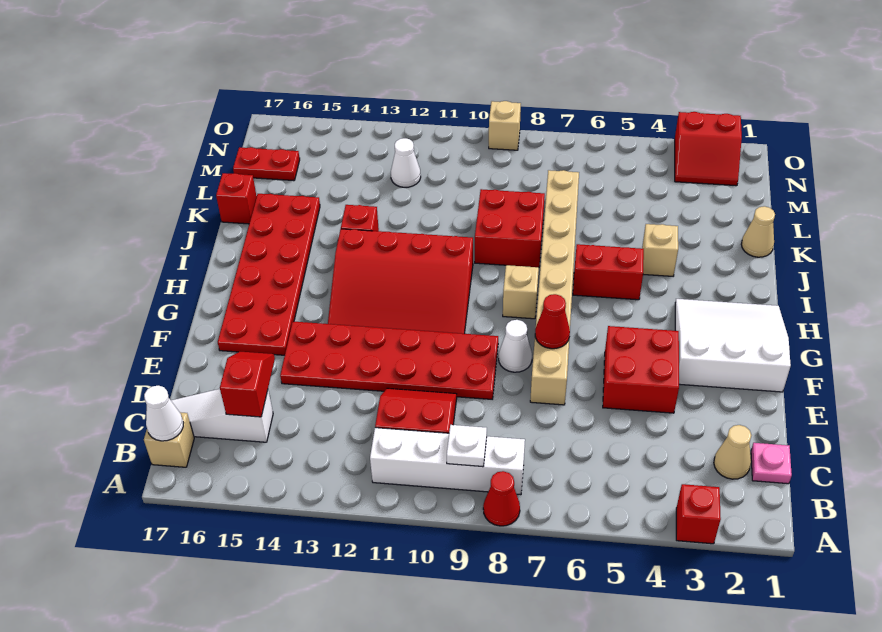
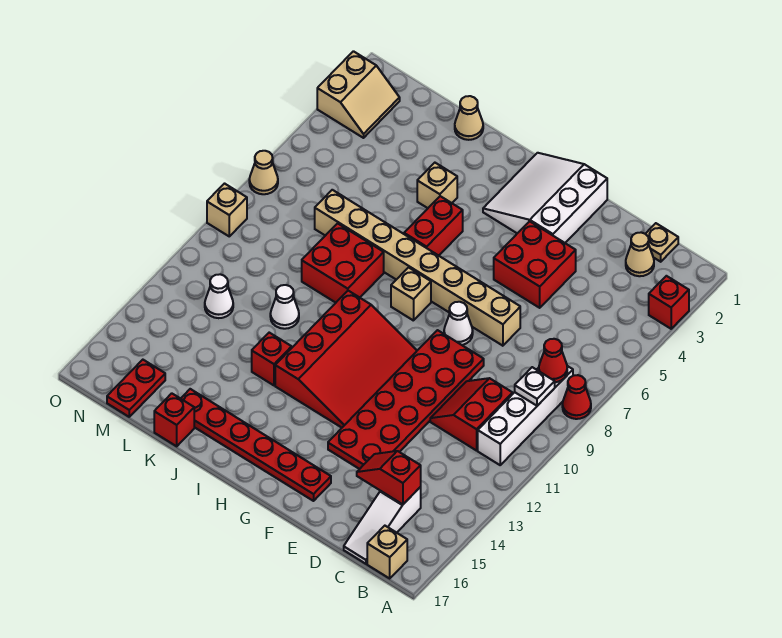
white cone B17 level 2 -> white cone K11 level 1
pink plate C1 level 1 -> tan plate C1 level 1
red cone F7 level 2 -> red cone B8 level 2
red plate F15:K16 level 1 -> red plate F16:K16 level 1
red slope N2:O3 level 1 top O -> tan slope N2:O3 level 1 top O
none -> tan cone O7 level 1

